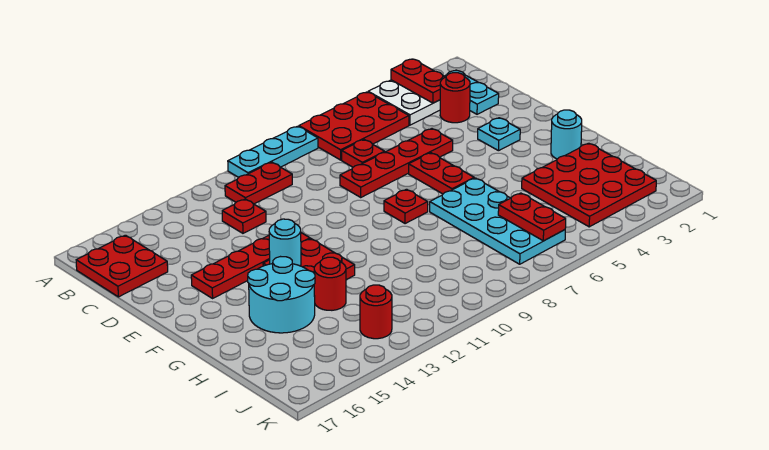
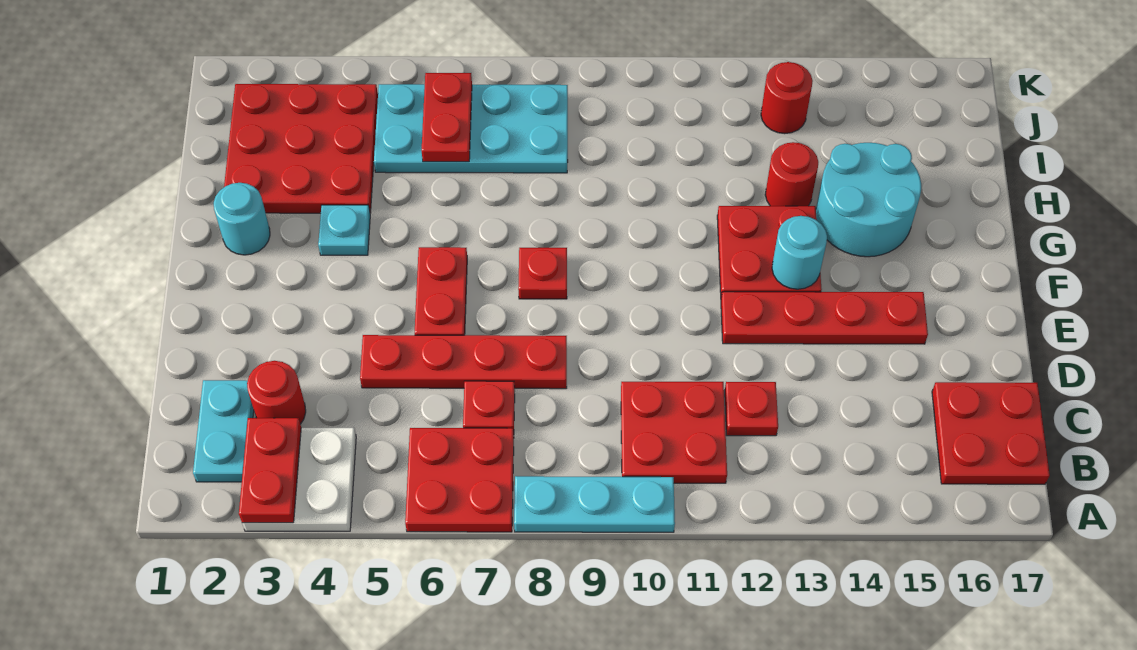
red plate A5:B7 level 1 -> red plate A6:B7 level 1
red plate B10:B11 level 1 -> red plate B10:C11 level 1
cyan plate E3 level 1 -> cyan plate G4 level 1
cyan plate G6:J7 level 1 -> cyan plate I5:J8 level 1

